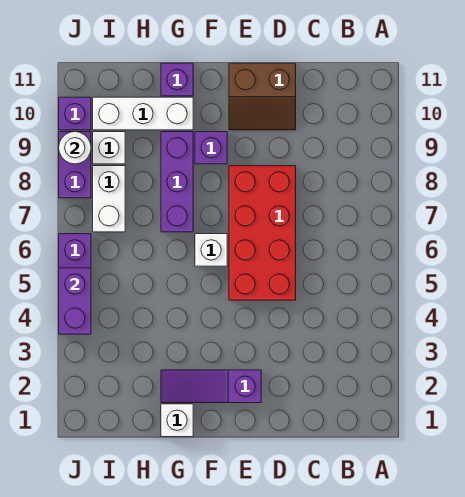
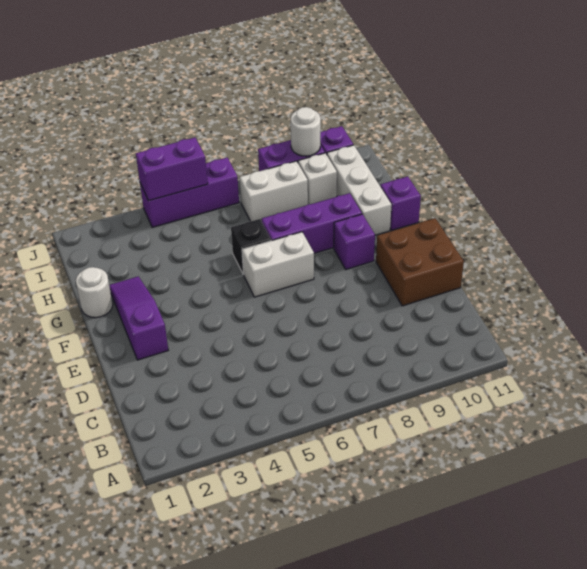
red brick D5:E8 level 1 -> none
brown slope D10:E11 level 1 top 11 -> brown brick D10:E11 level 1
white brick F6 level 1 -> white brick F6:F7 level 1
white brick G1 level 1 -> white round brick G1 level 1
none -> black brick G6 level 1

